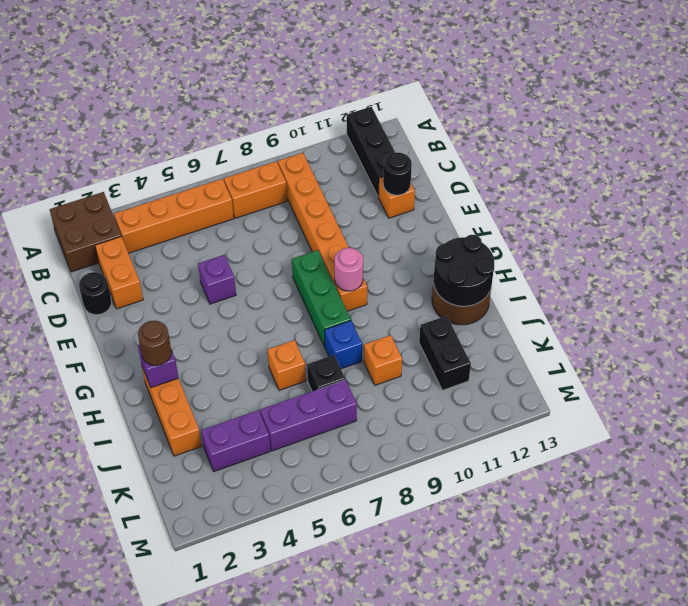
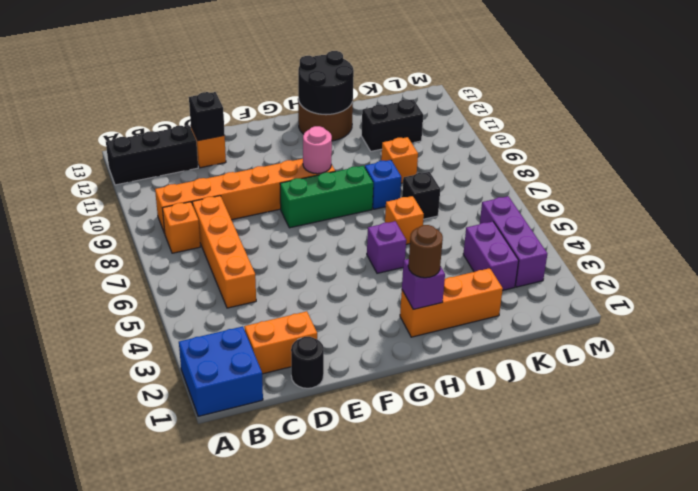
brown brick A1:B2 level 1 -> blue brick A1:B2 level 1
orange brick B3:B6 level 1 -> orange brick C5:C8 level 1
orange brick B7:B8 level 1 -> orange brick B8 level 1
black round brick D12 level 2 -> black brick D12 level 2
purple brick E5 level 1 -> purple brick H5 level 1
purple brick K5:K7 level 1 -> purple brick L3:L5 level 1

